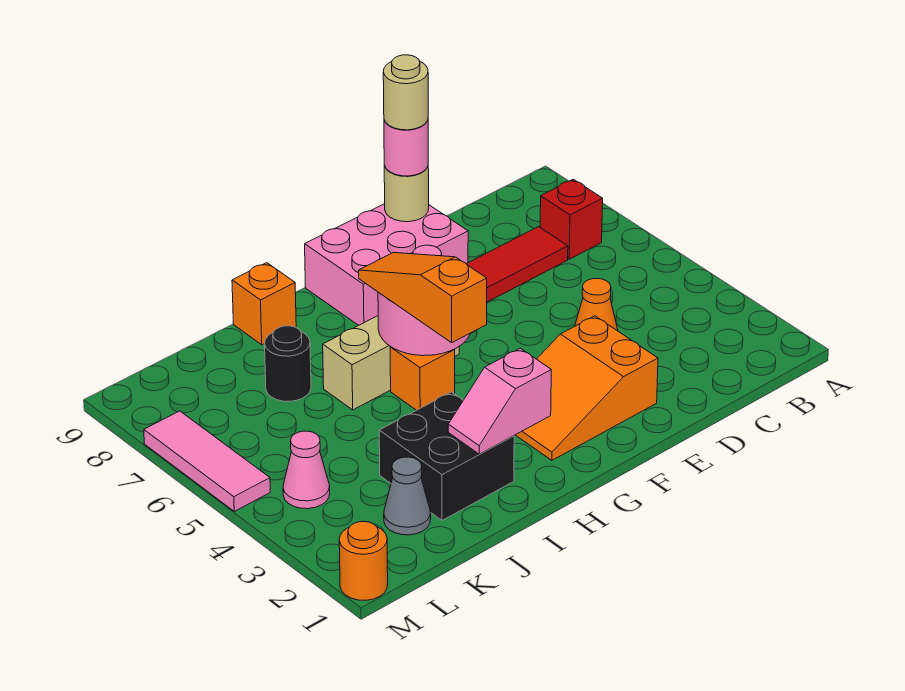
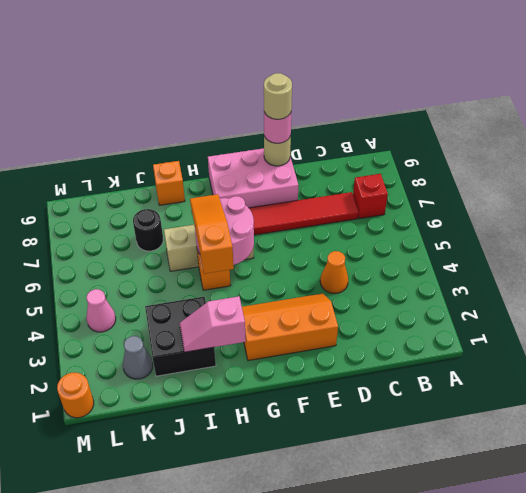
orange slope E2:G3 level 1 top E -> orange slope E2:G3 level 1 top 2
pink tile M5:M7 level 1 -> none

